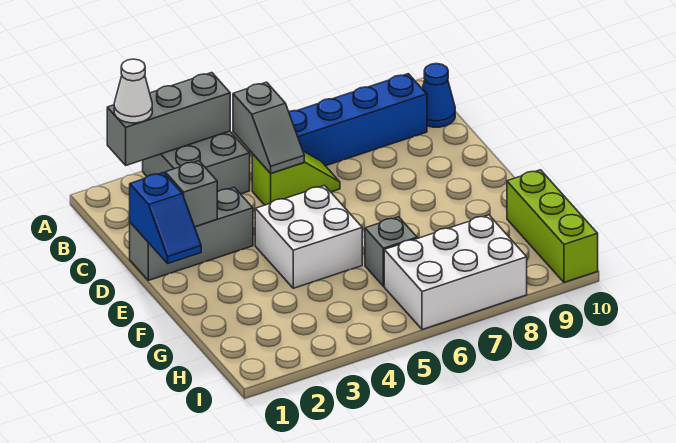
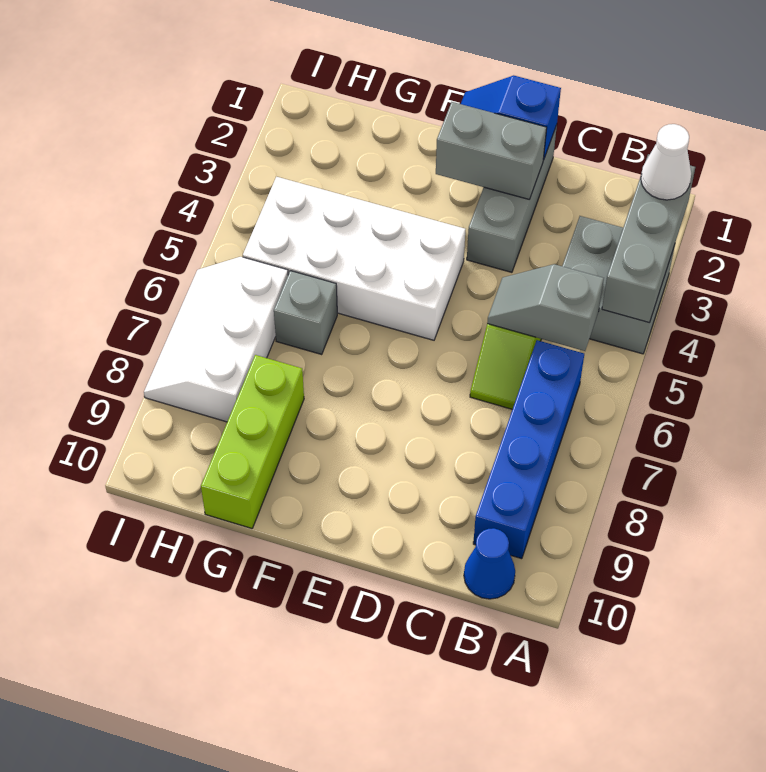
grey brick D2 level 2 -> grey brick D2:E2 level 2
white brick E4:F5 level 1 -> white brick E4:H5 level 1
lime brick G10:I10 level 1 -> lime brick G8:G10 level 1
white brick H6:I8 level 1 -> white slope H6:I8 level 1 top H

